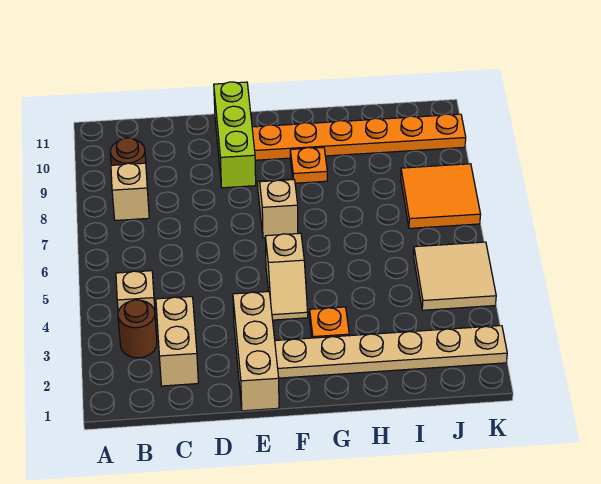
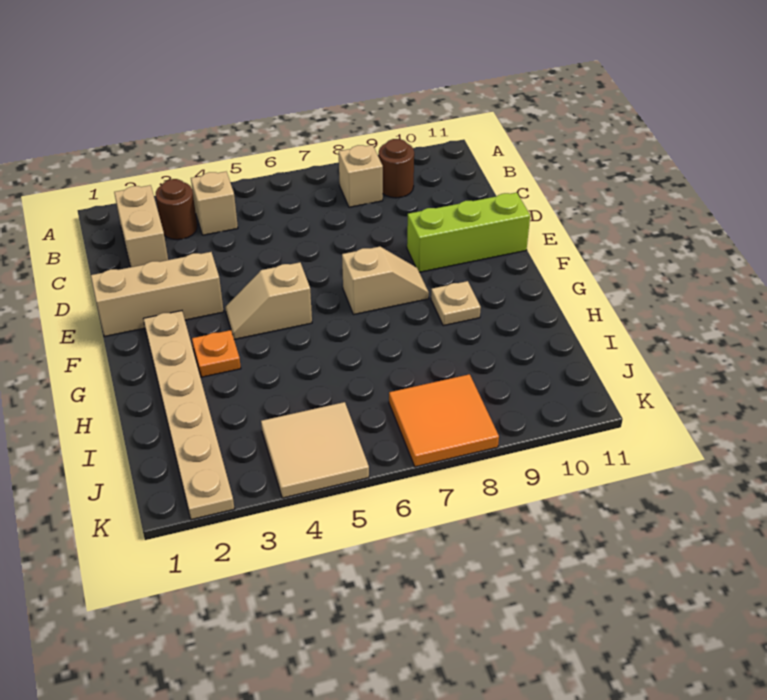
tan brick C2:C3 level 1 -> tan brick B2:C2 level 1
orange plate F10:K10 level 1 -> none
orange plate G9 level 1 -> tan plate G9 level 1

